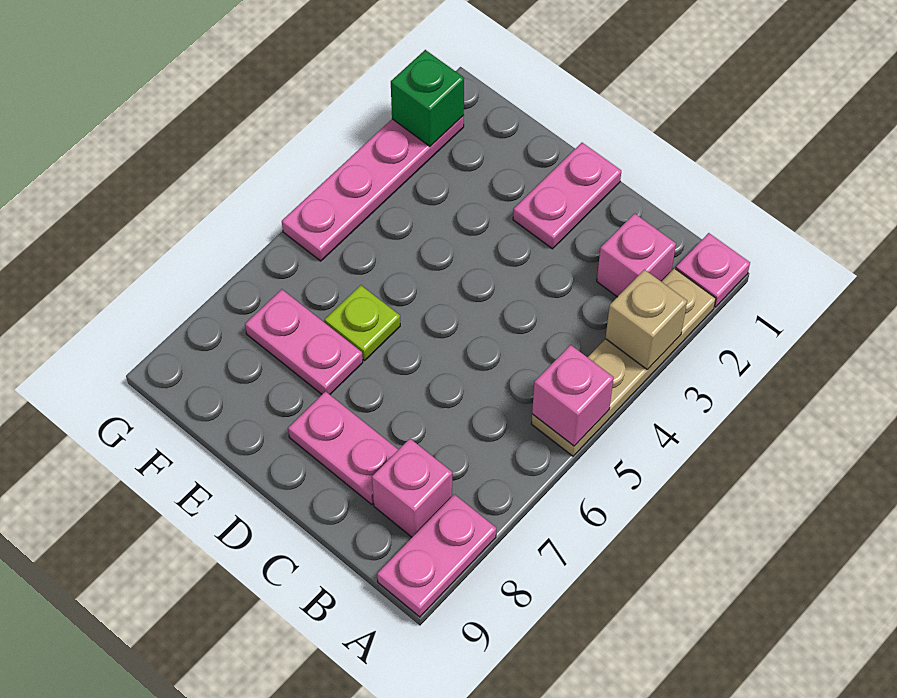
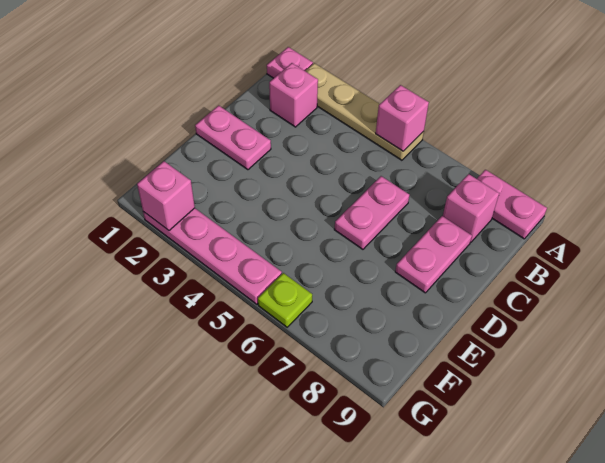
tan brick A3 level 2 -> none
lime plate E6 level 1 -> lime plate G6 level 1
pink plate E7:F7 level 1 -> pink plate C6:D6 level 1
green brick G2 level 2 -> pink brick G2 level 2

